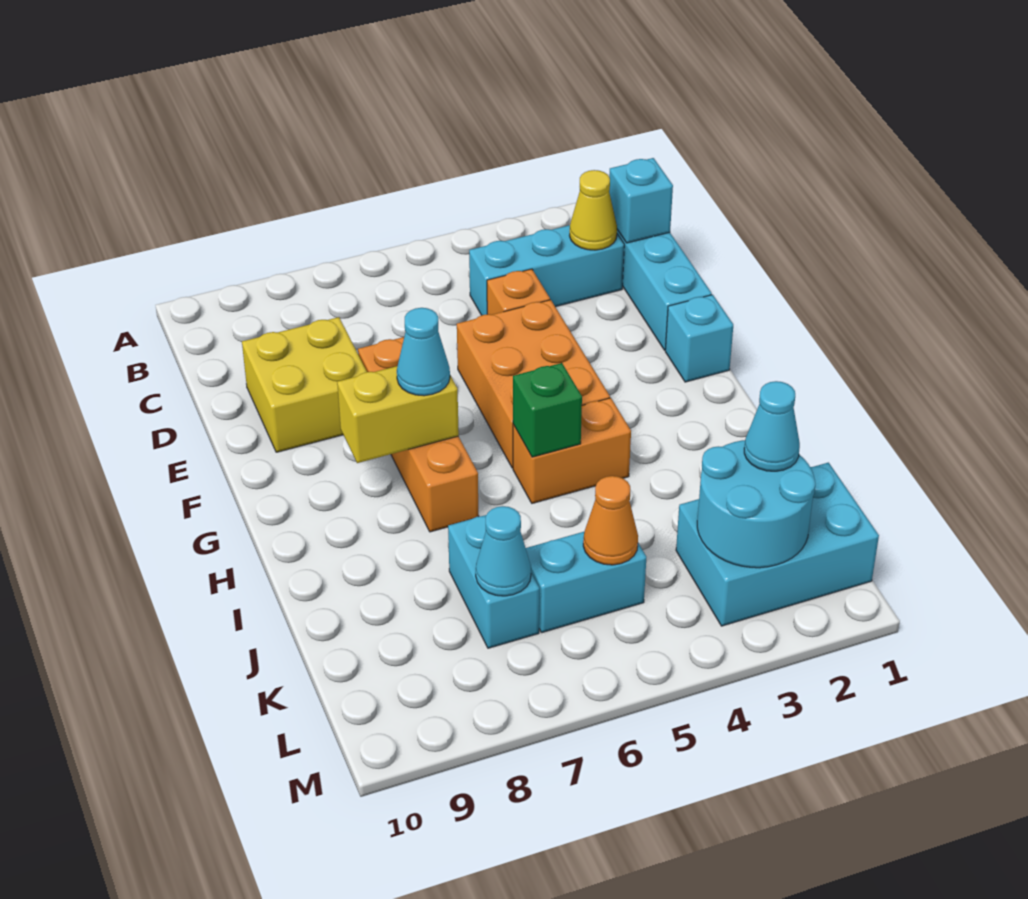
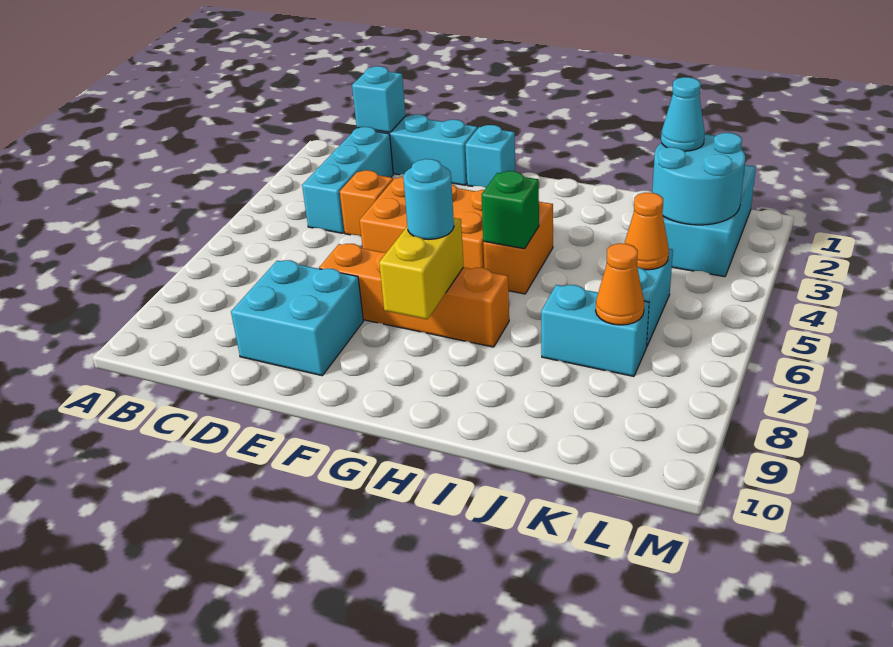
yellow cone C2 level 2 -> none
yellow brick D8:E9 level 1 -> cyan brick D8:E9 level 1
cyan cone G7 level 3 -> cyan round brick G7 level 3
cyan cone K7 level 2 -> orange cone K7 level 2

